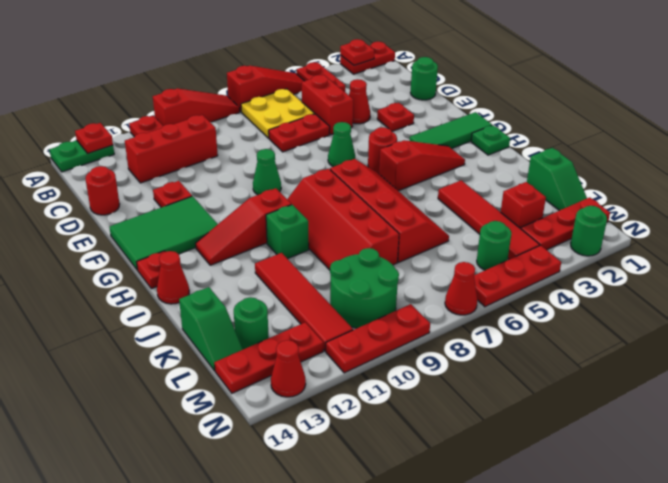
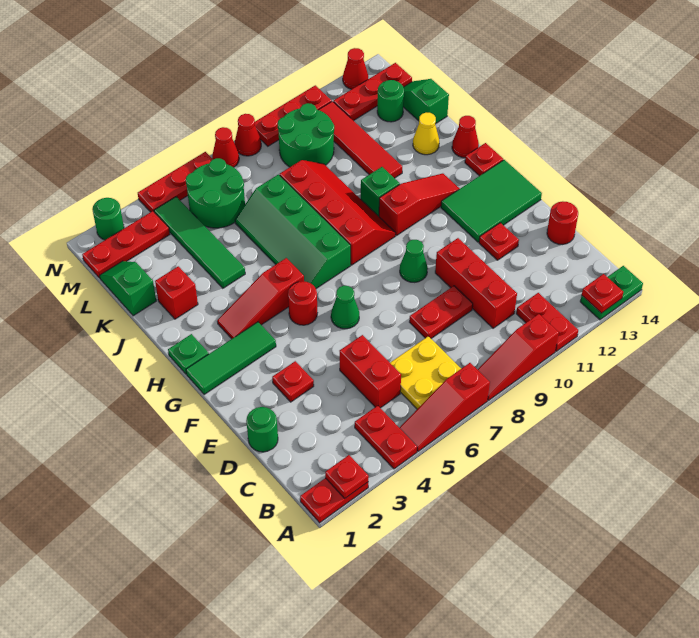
red brick C10:C12 level 1 -> red brick C10:E10 level 1
red cone D4 level 1 -> red cone N8 level 1
red plate D6:D7 level 1 -> red plate D8:D9 level 1
red slope H6:K7 level 1 top 7 -> green slope H6:K7 level 1 top 7
red tile J4:M4 level 1 -> green tile J4:M4 level 1
none -> yellow cone J13 level 1
red brick L3 level 1 -> red brick J2 level 1
green round brick M5 level 1 -> green round brick L5:M6 level 1

